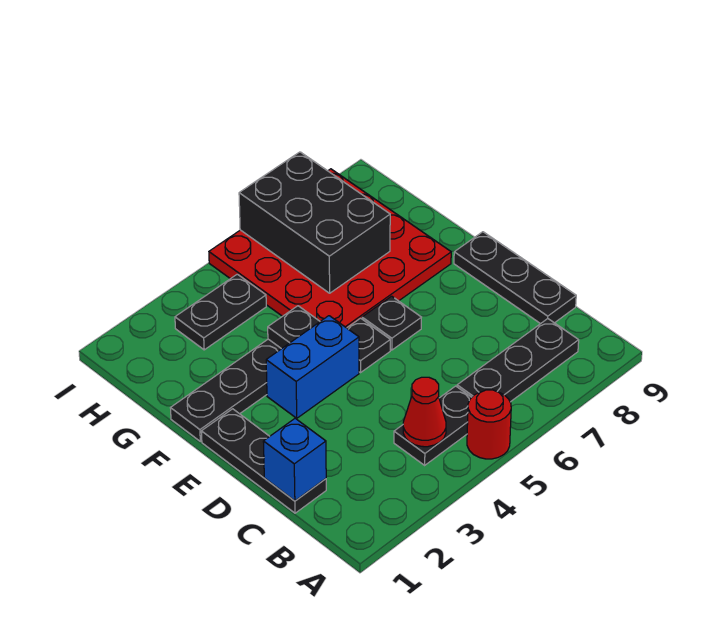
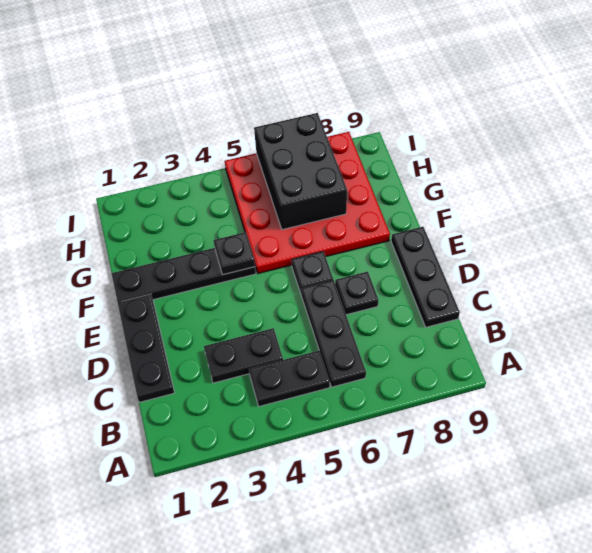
red round brick A5 level 1 -> none
red cone B4 level 2 -> none
black plate B6:B8 level 1 -> black plate B6:D6 level 1
blue brick C1 level 2 -> none
blue brick E3:E4 level 1 -> none
black plate E5 level 1 -> black plate D7 level 1
black plate H3:H4 level 1 -> black plate C3:C4 level 1

